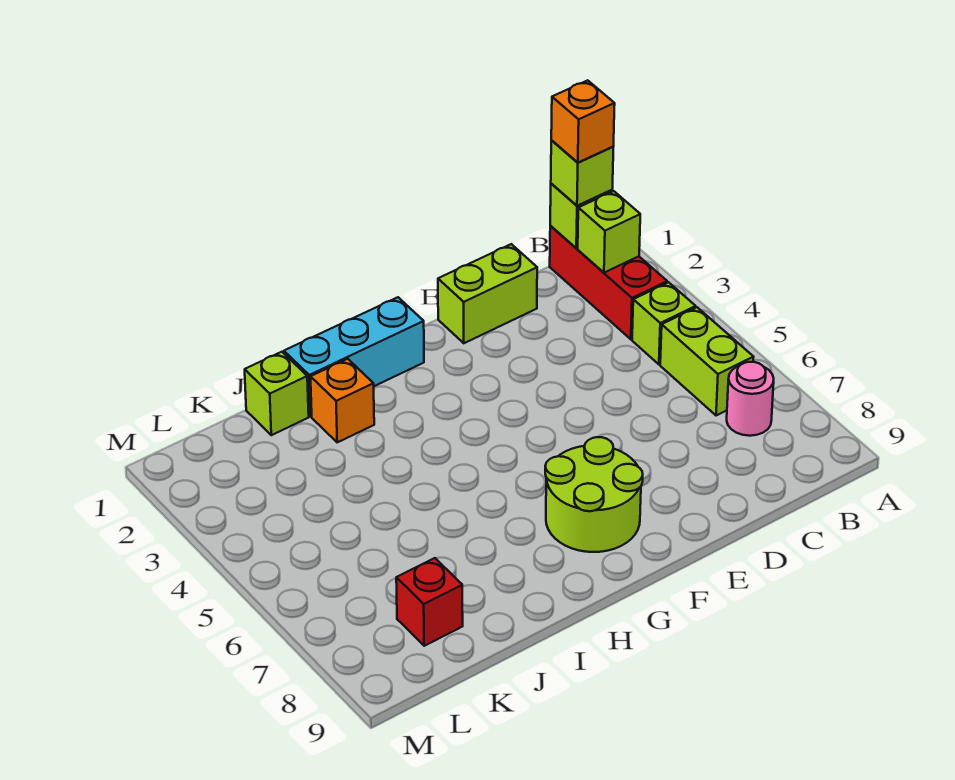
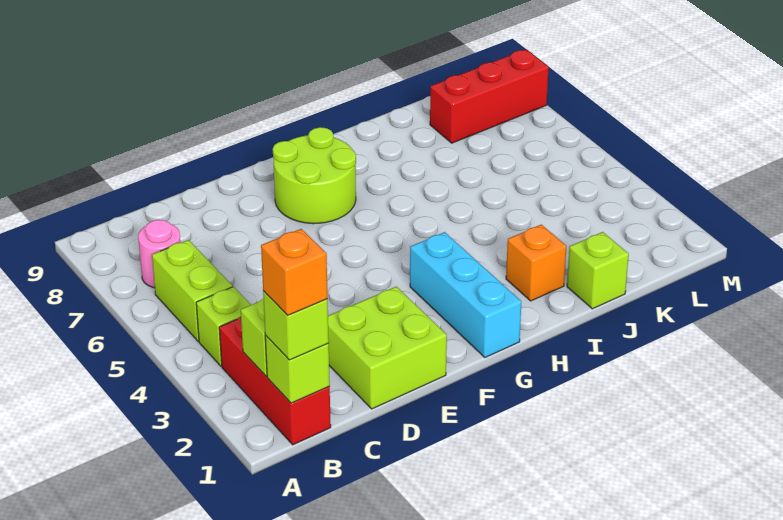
lime brick D1:E1 level 1 -> lime brick D1:E2 level 1
cyan brick G1:I1 level 1 -> cyan brick G1:G3 level 1
red brick K8 level 1 -> red brick K8:M8 level 1

